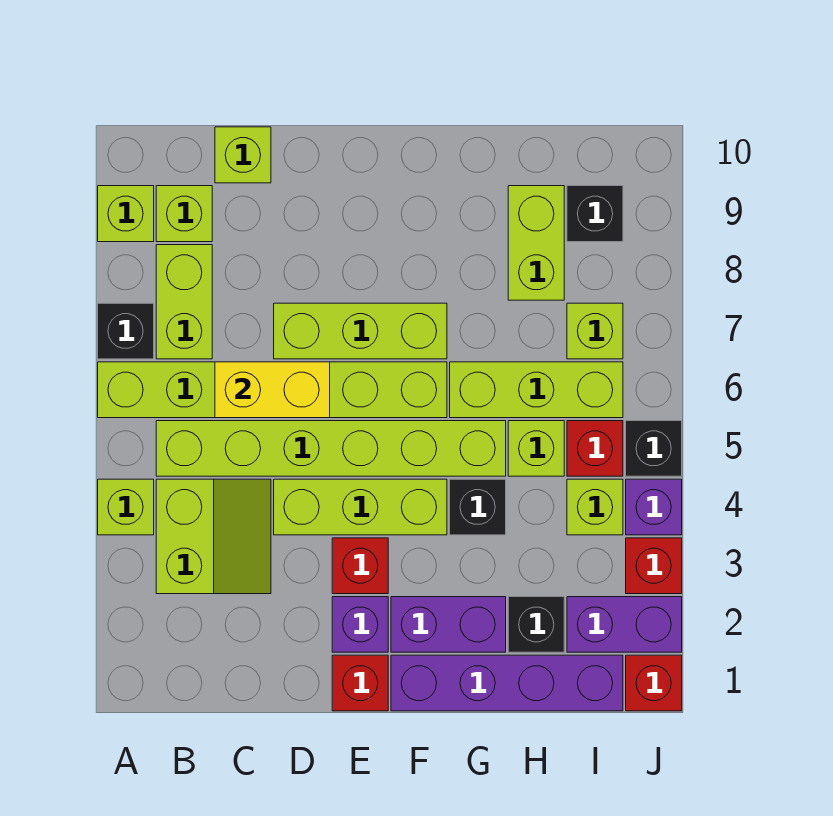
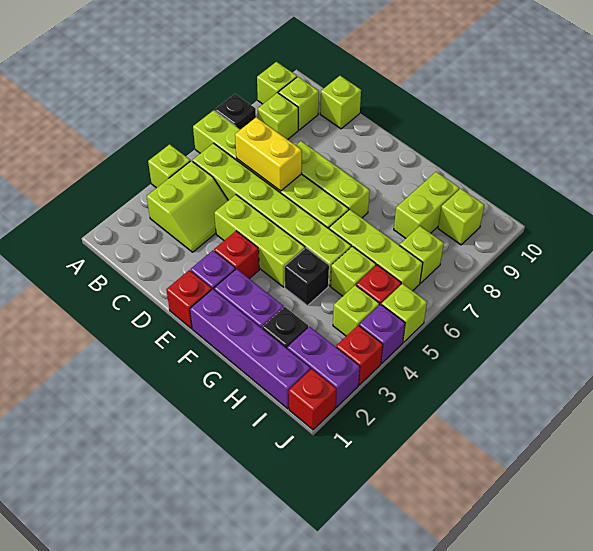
lime brick B7:B8 level 1 -> lime brick B8 level 1
black brick I9 level 1 -> lime brick I9 level 1
black brick J5 level 1 -> lime brick J5 level 1

